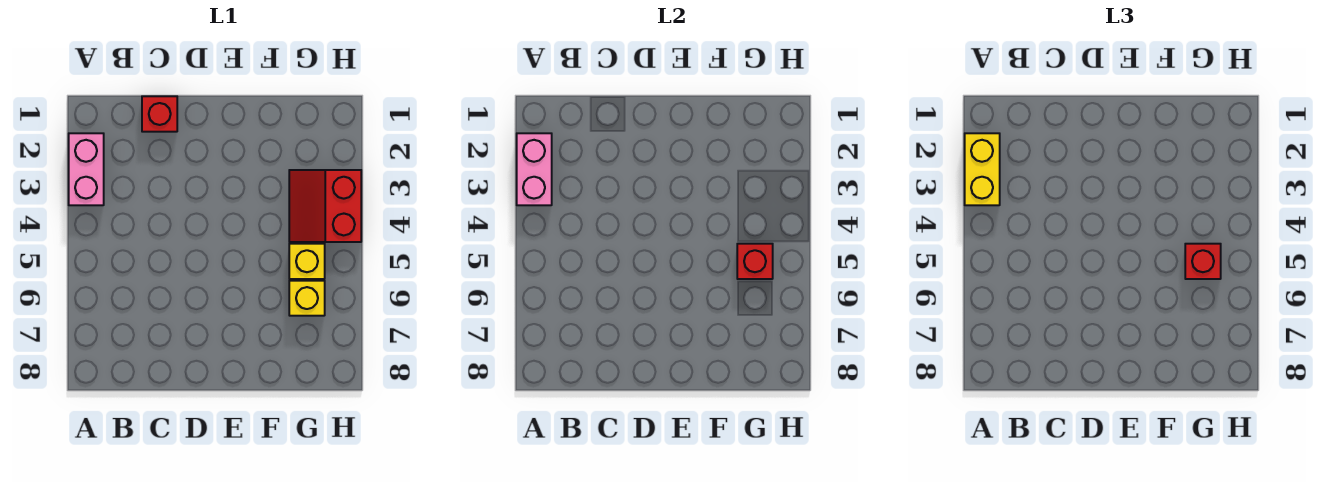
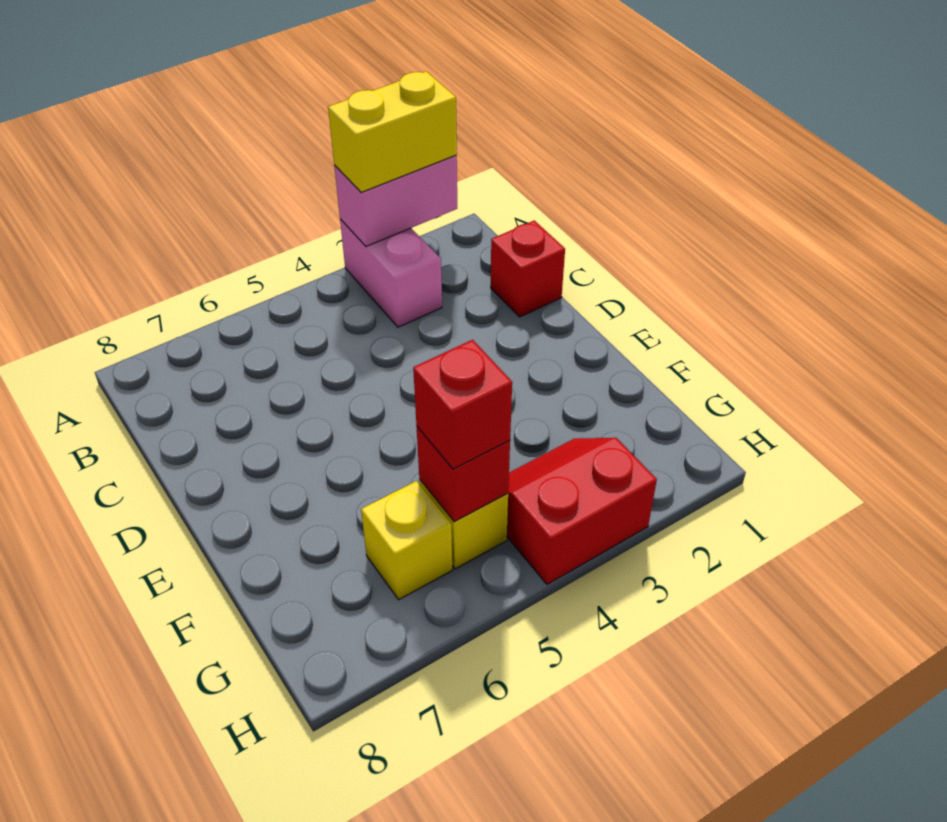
pink brick A2:A3 level 1 -> pink brick A3:B3 level 1

